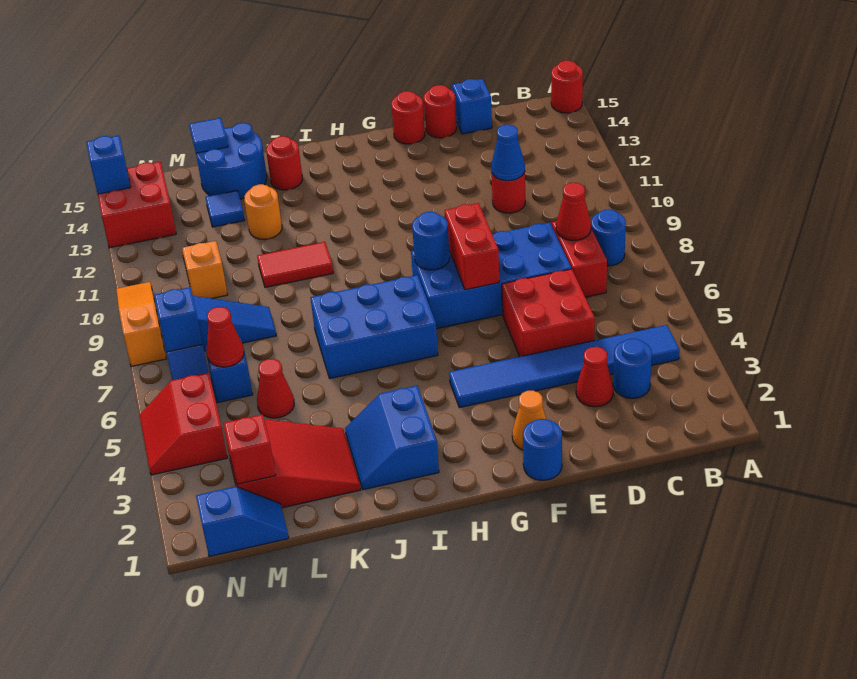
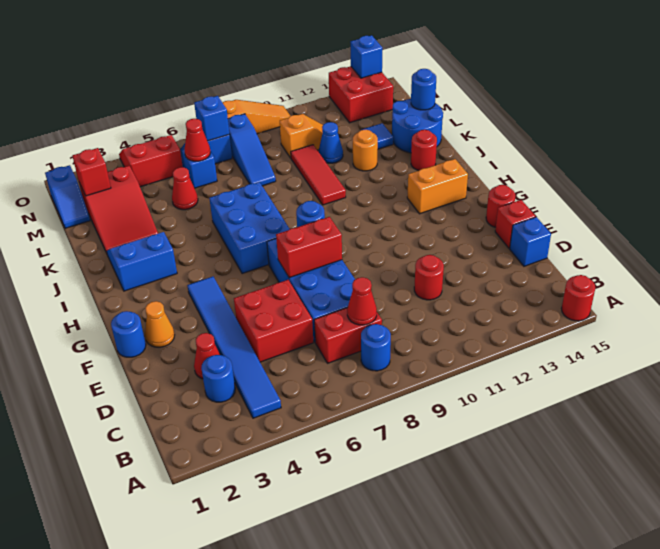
blue cone D11 level 2 -> blue cone L11 level 1
red round brick E15 level 1 -> red brick E15 level 1
none -> orange brick H13:H14 level 1
red tile J10:K10 level 1 -> red tile J10:L10 level 1
blue tile L15 level 2 -> blue round brick L15 level 2

